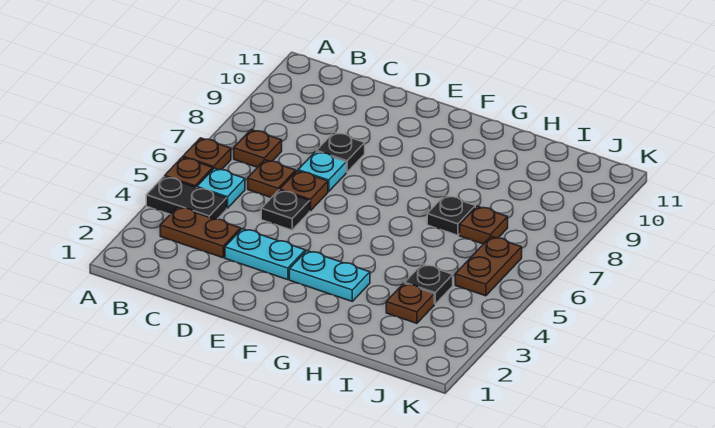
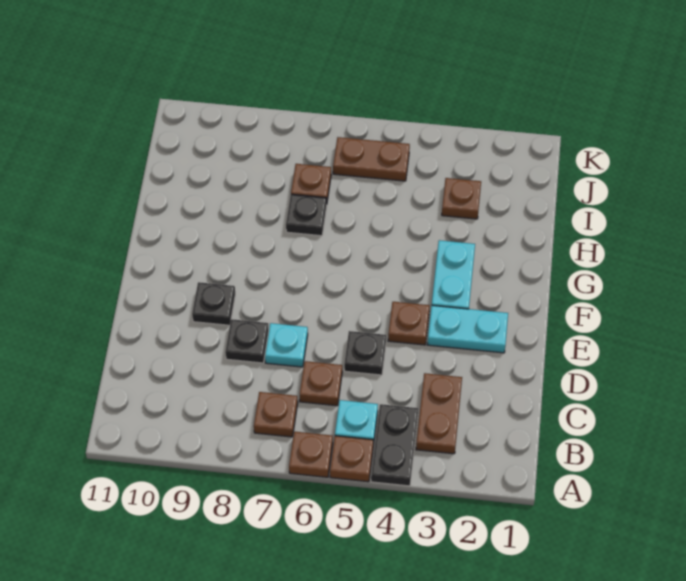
cyan plate D3:E3 level 1 -> cyan plate E2:E3 level 1
brown plate D6 level 1 -> brown plate E4 level 1
black plate I4 level 1 -> black plate E9 level 1

